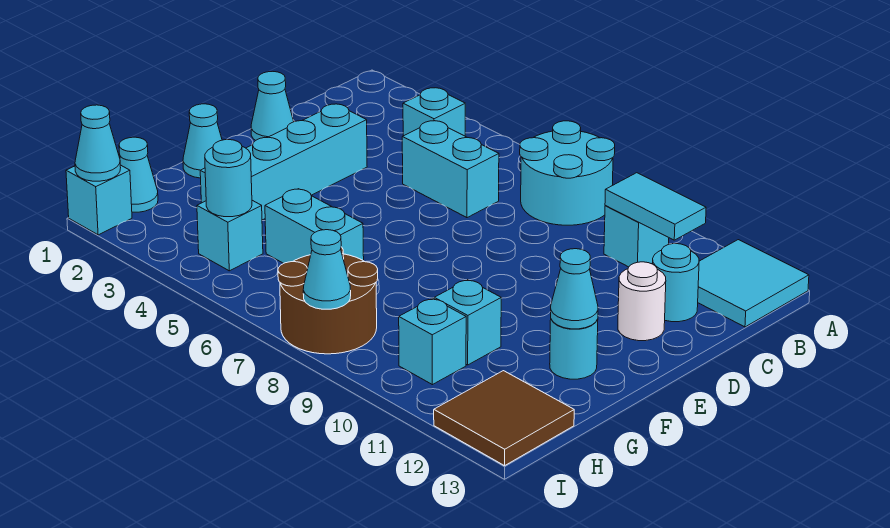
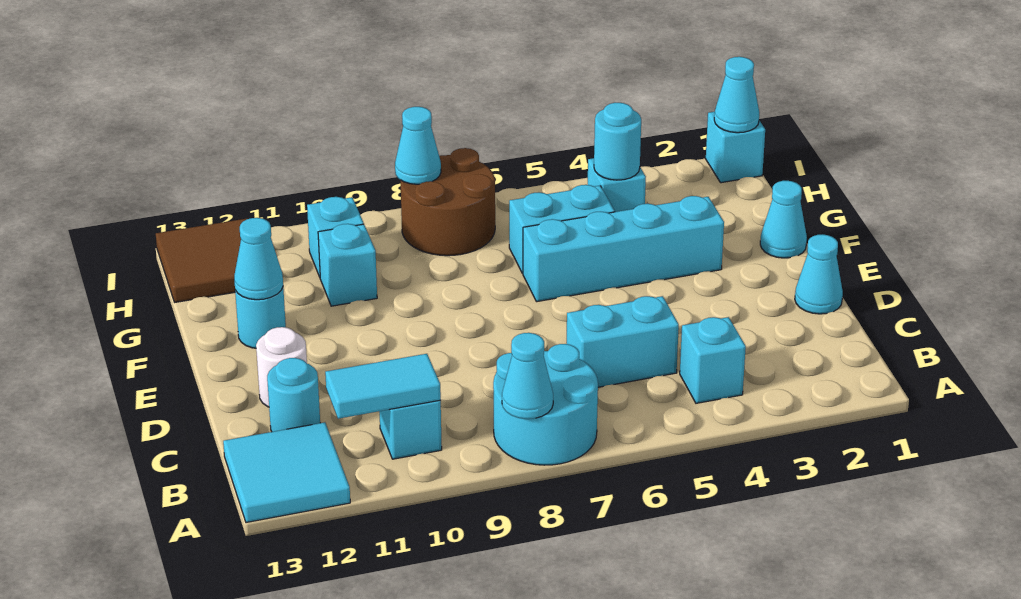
cyan brick D3:G3 level 1 -> cyan brick F3:F6 level 1
cyan cone H1 level 1 -> cyan cone A8 level 2

